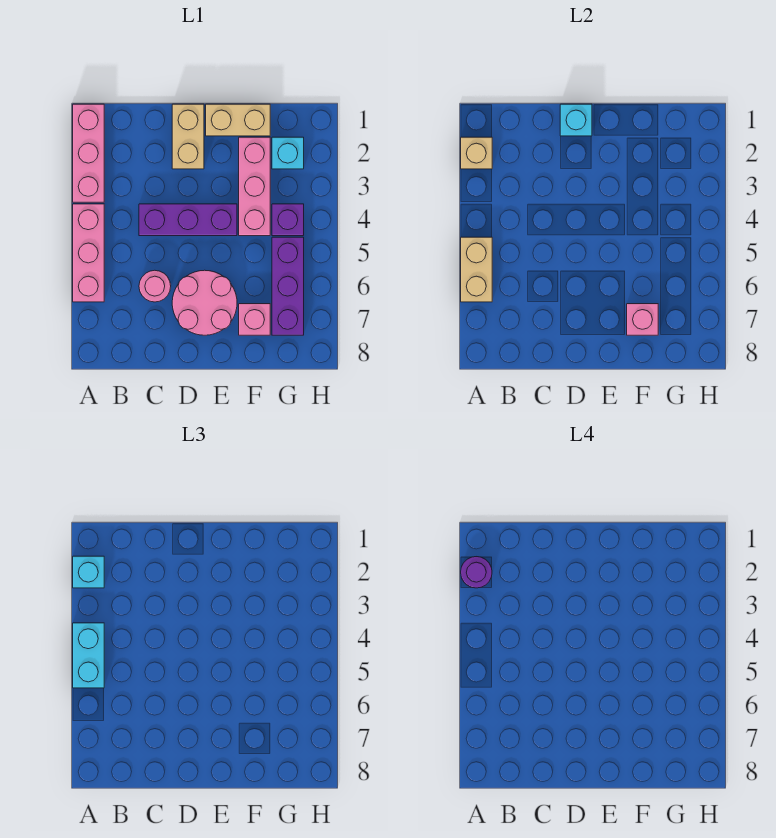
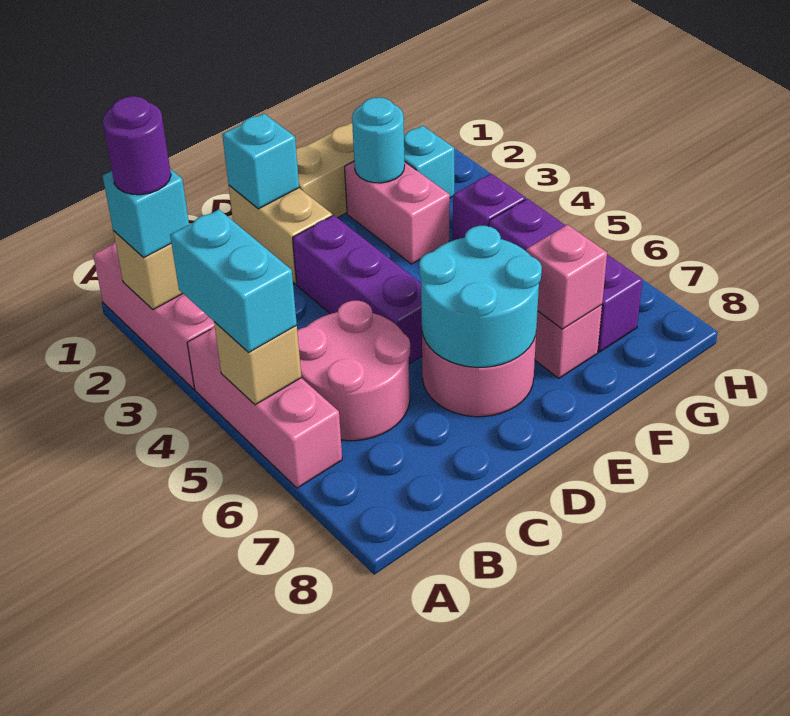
tan brick A5:A6 level 2 -> tan brick A5 level 2
purple brick C4:E4 level 1 -> purple brick D3:D5 level 1
pink round brick C6 level 1 -> pink round brick B5:C6 level 1
none -> cyan round brick D6:E7 level 2
pink brick F2:F4 level 1 -> pink brick F2:F3 level 1
none -> cyan round brick F2 level 2

